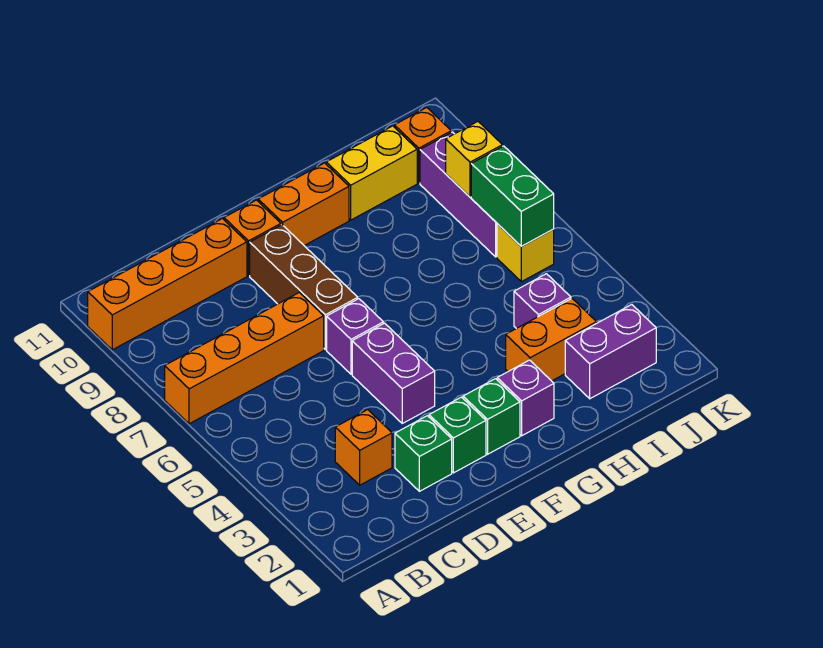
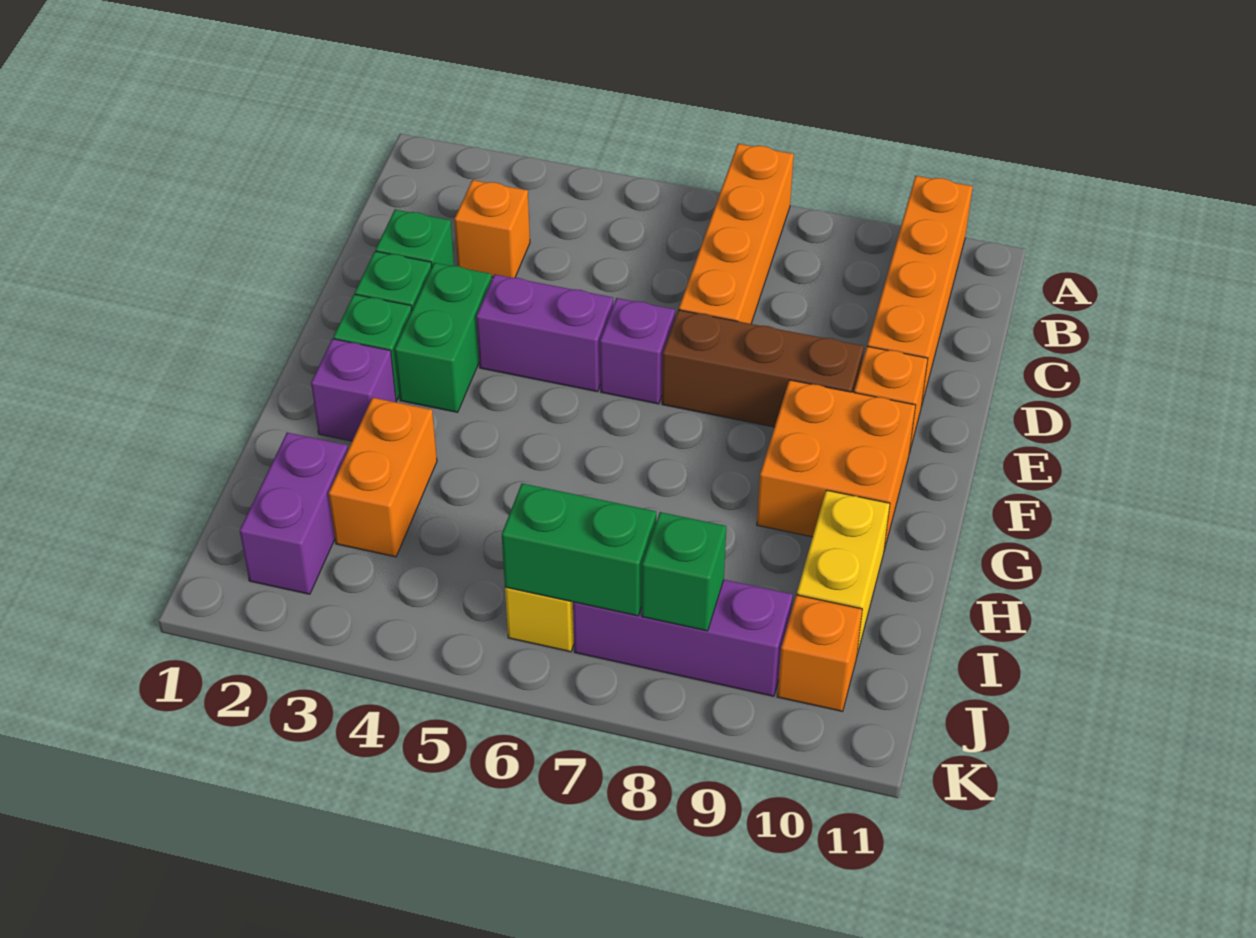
none -> green brick E3:F3 level 1
orange brick F10:G10 level 1 -> orange brick F9:G10 level 1
purple brick I4 level 1 -> none
yellow brick J8 level 2 -> green brick J8 level 2

